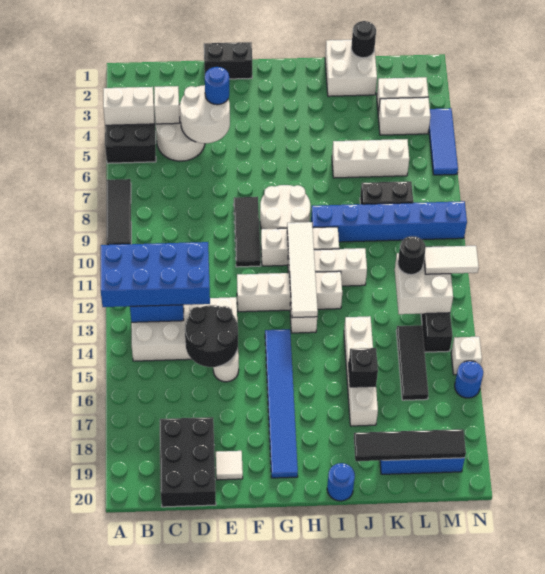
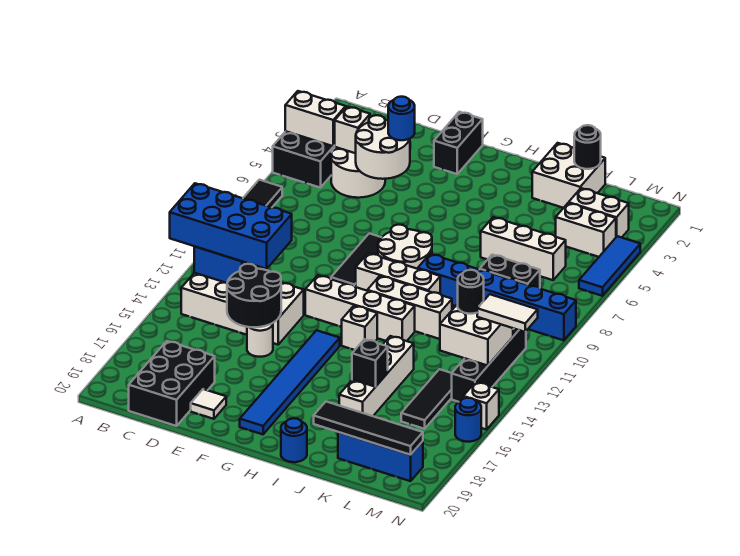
black brick E1:F1 level 1 -> black brick F1:F2 level 1
white tile H10:H13 level 2 -> none

